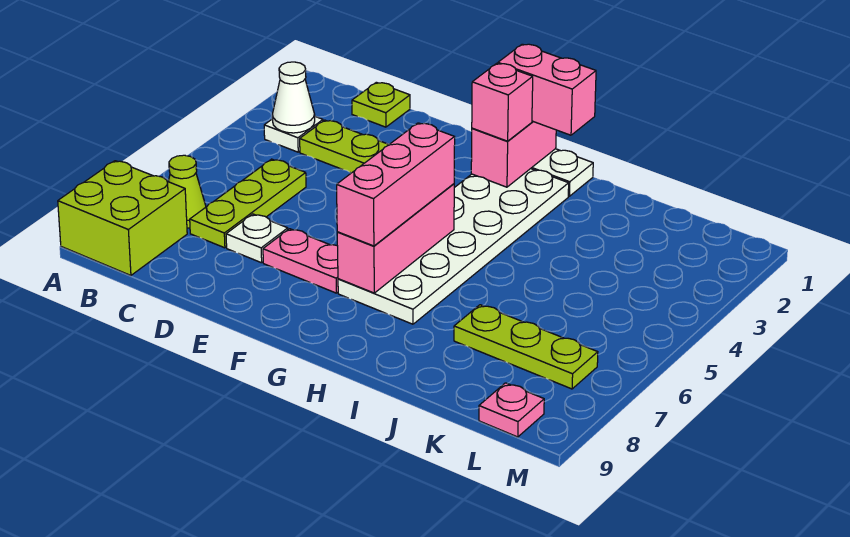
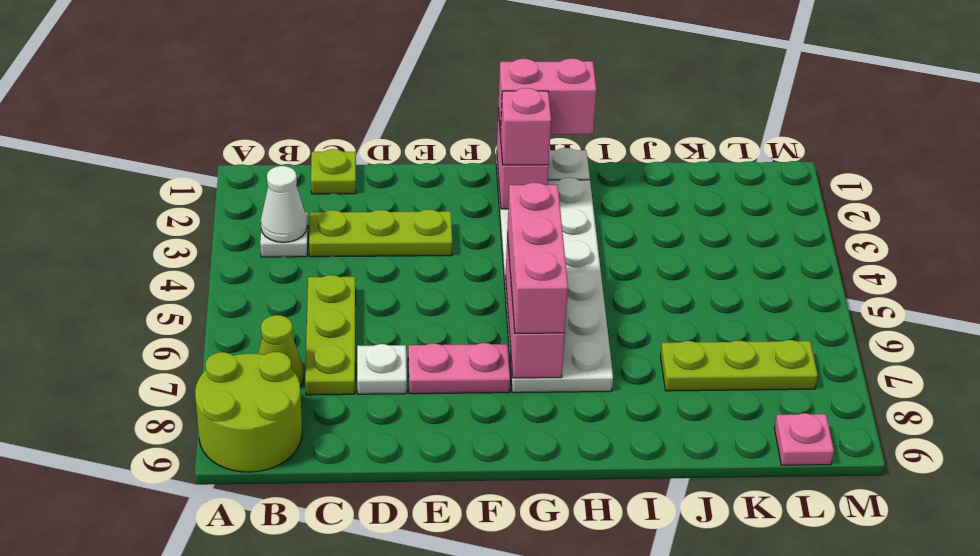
lime brick A8:B9 level 1 -> lime round brick A8:B9 level 1

